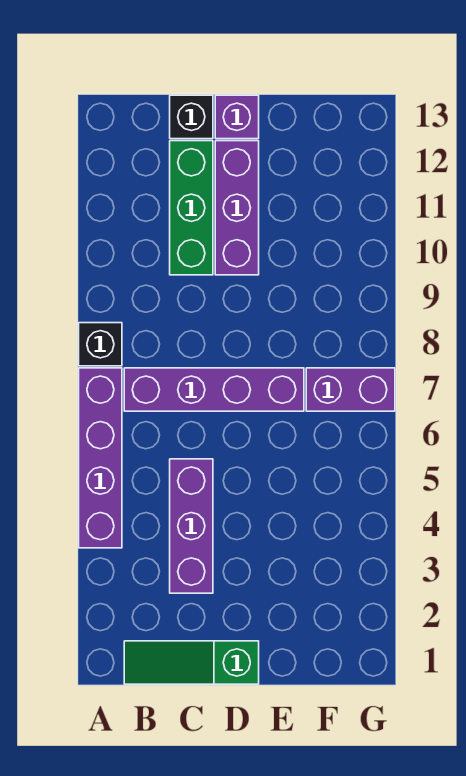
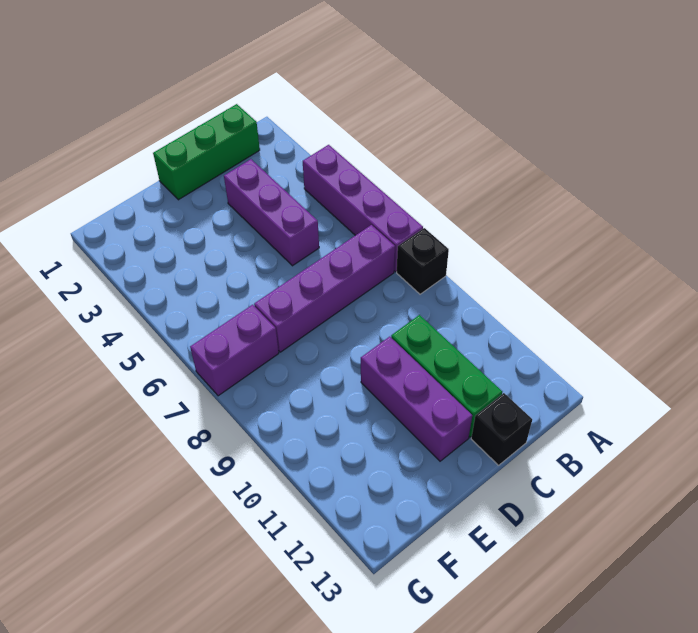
green slope B1:D1 level 1 top D -> green brick B1:D1 level 1
purple brick D13 level 1 -> none

